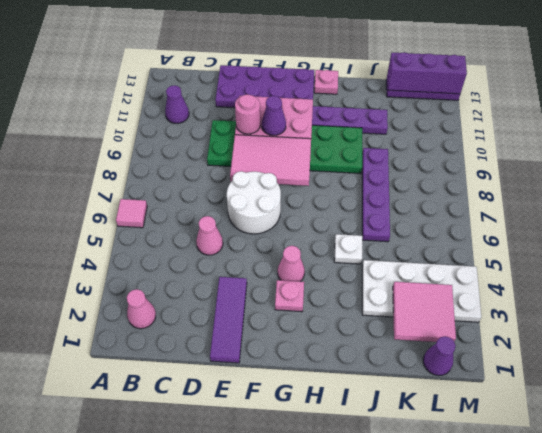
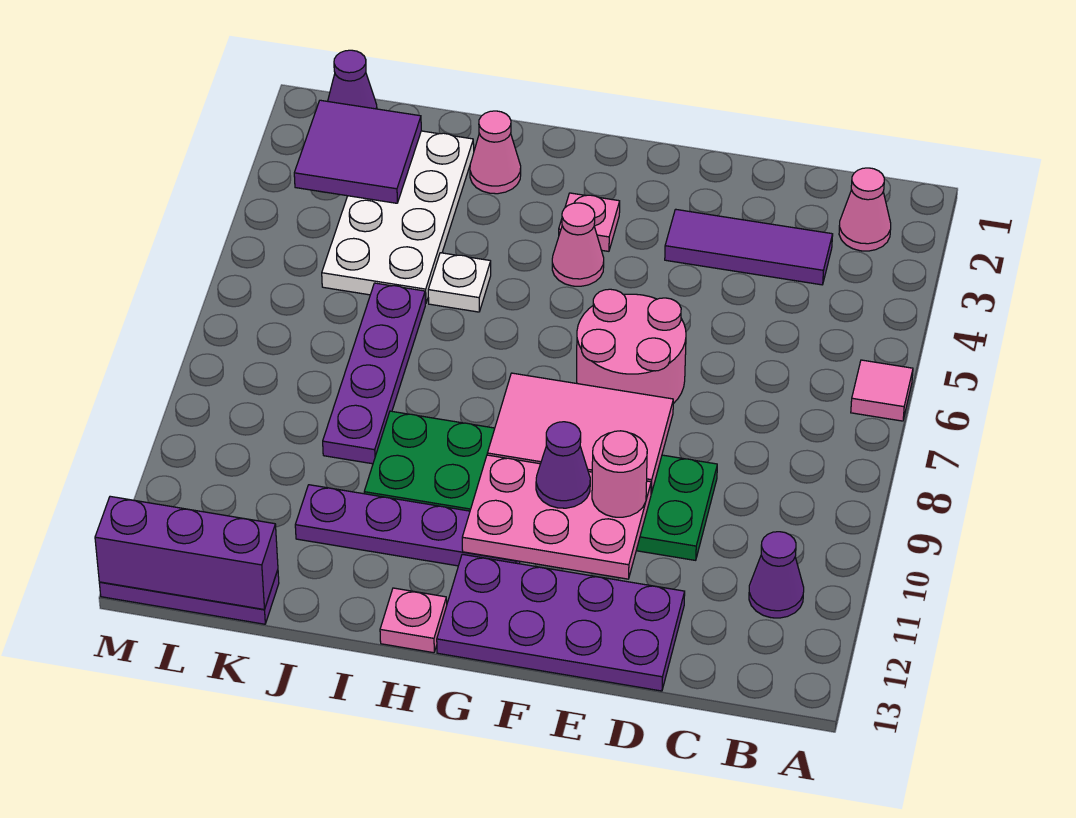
pink cone D5 level 1 -> pink cone I2 level 1
purple tile E1:E3 level 1 -> purple tile C3:E3 level 1
white round brick E6:F7 level 1 -> pink round brick E6:F7 level 1
white plate J3:M4 level 1 -> white plate J2:K5 level 1
pink tile K2:L3 level 2 -> purple tile K2:L3 level 2

